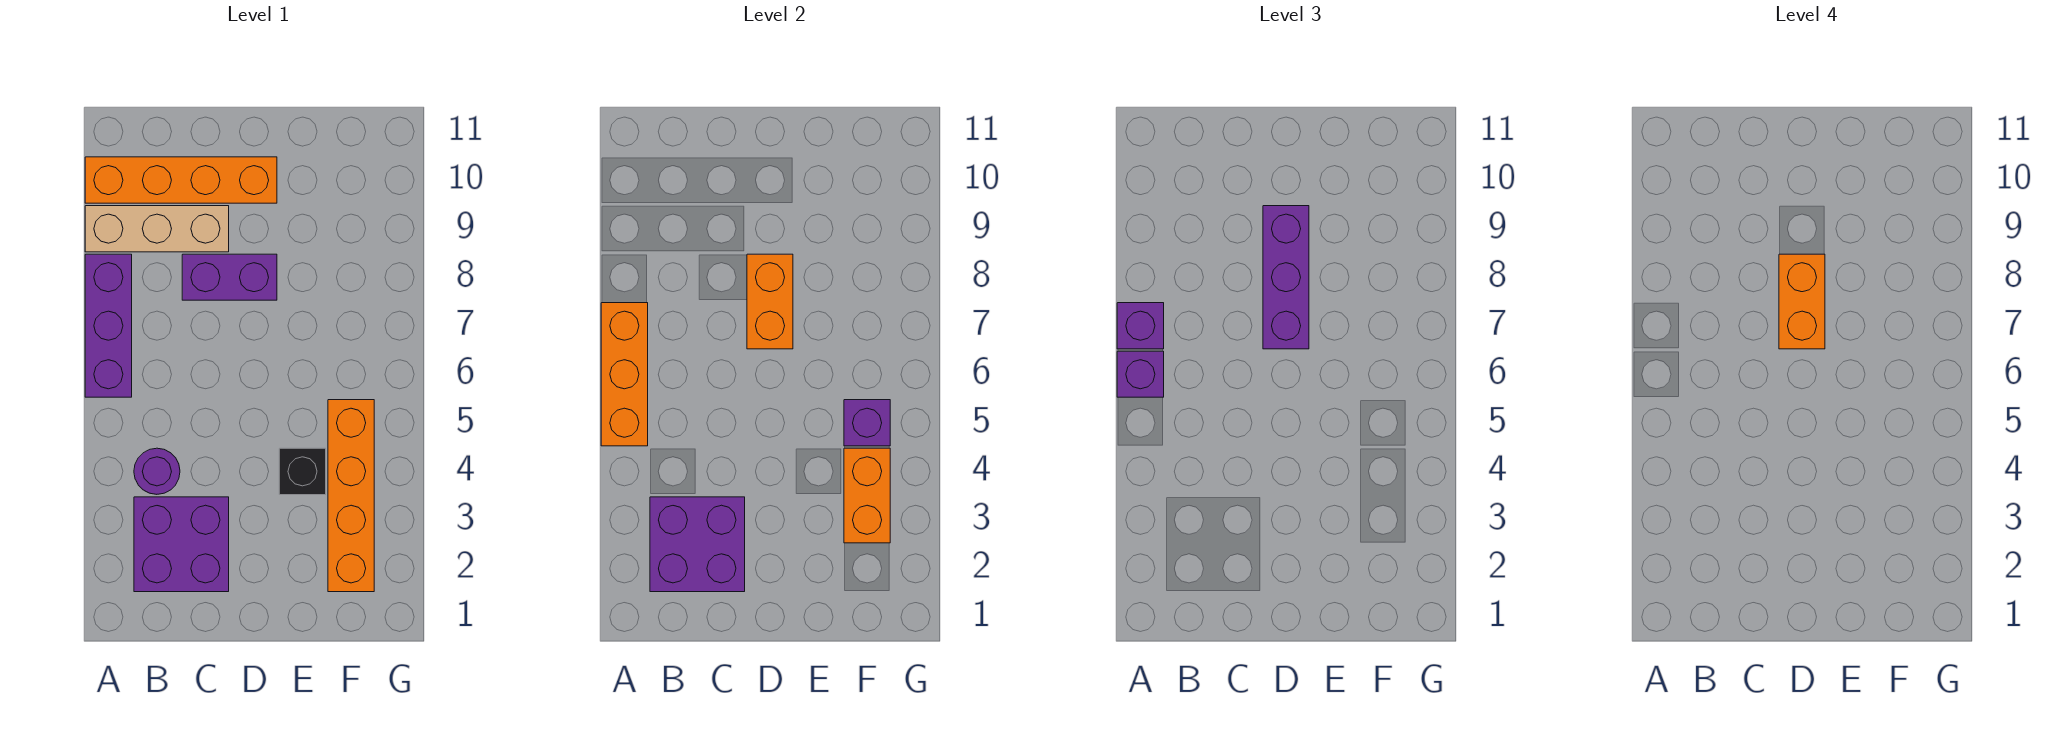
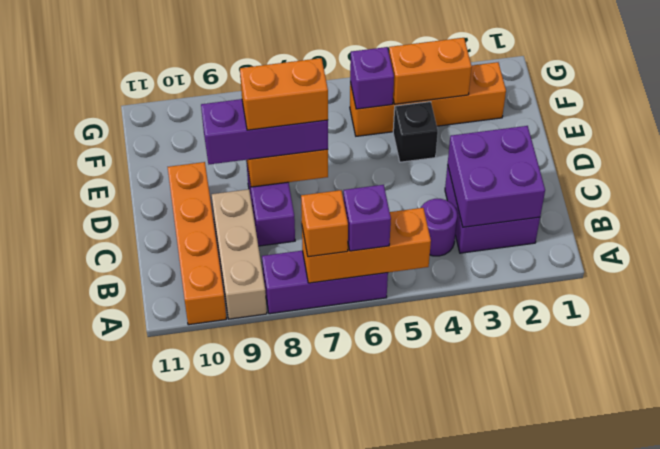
purple brick A7 level 3 -> orange brick A7 level 3

